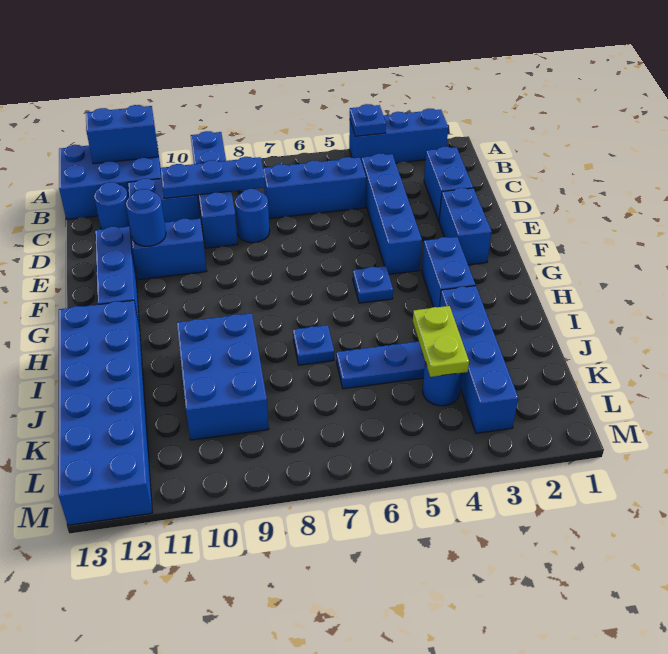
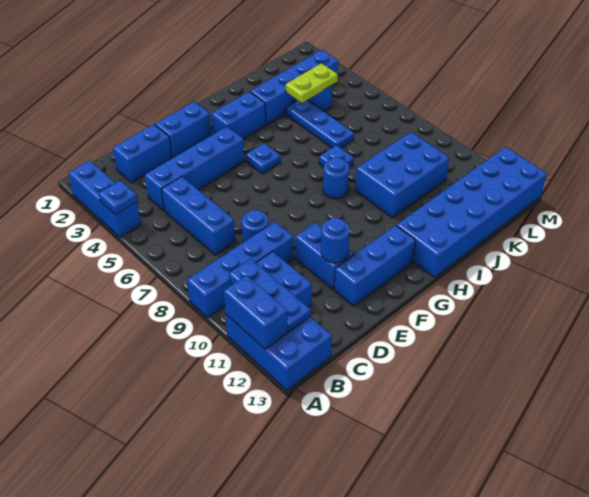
blue plate C8:C10 level 2 -> blue plate B10:B12 level 2
blue round brick C12 level 1 -> blue round brick H8 level 1

